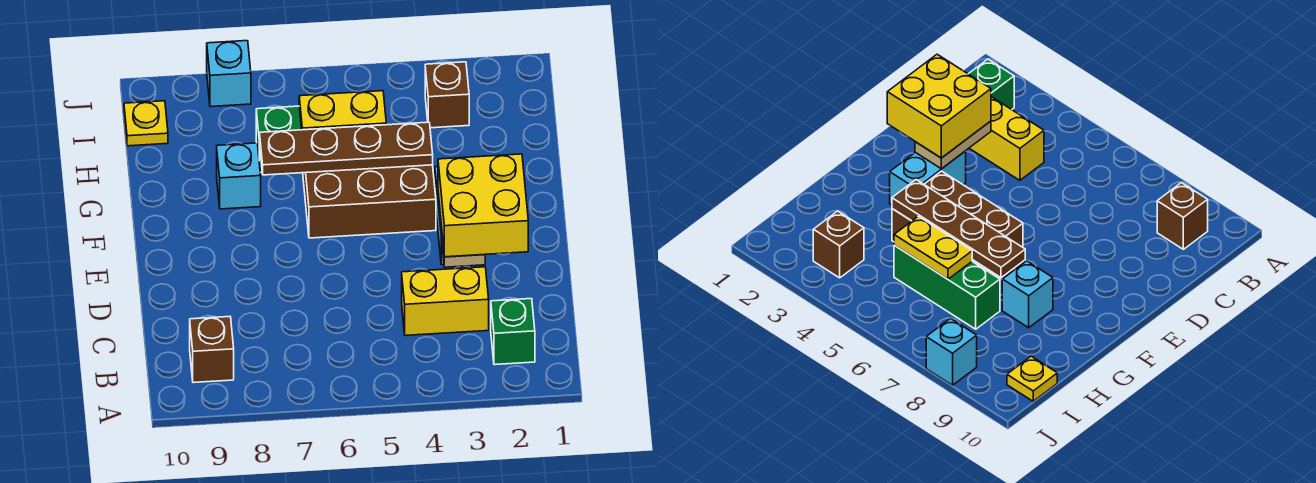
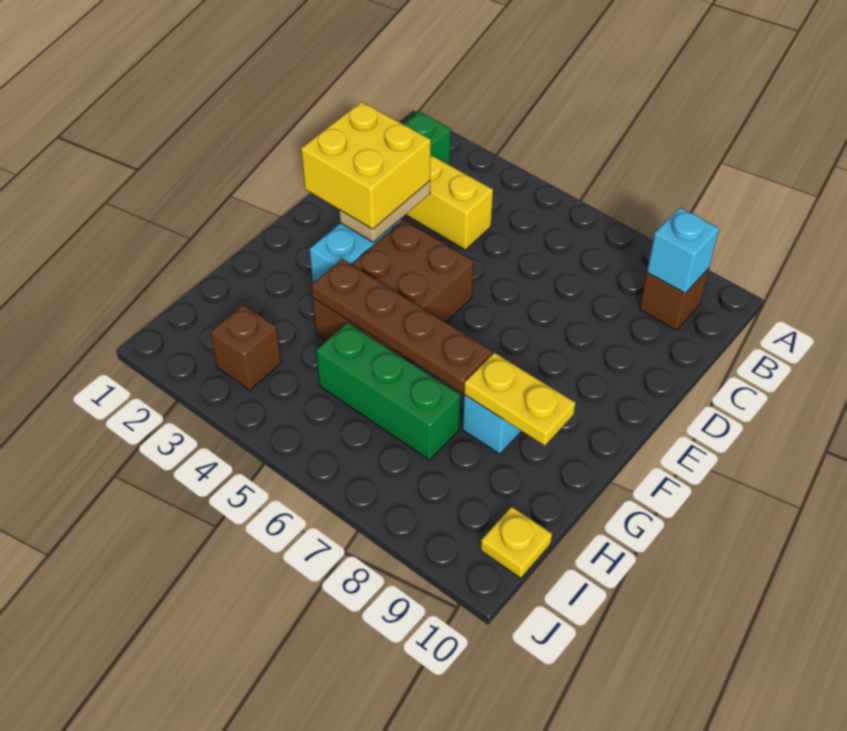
brown brick F4:G6 level 1 -> brown brick E4:G5 level 1
yellow plate H5:H6 level 2 -> yellow plate G8:G9 level 2
cyan brick J8 level 1 -> cyan brick B9 level 2

